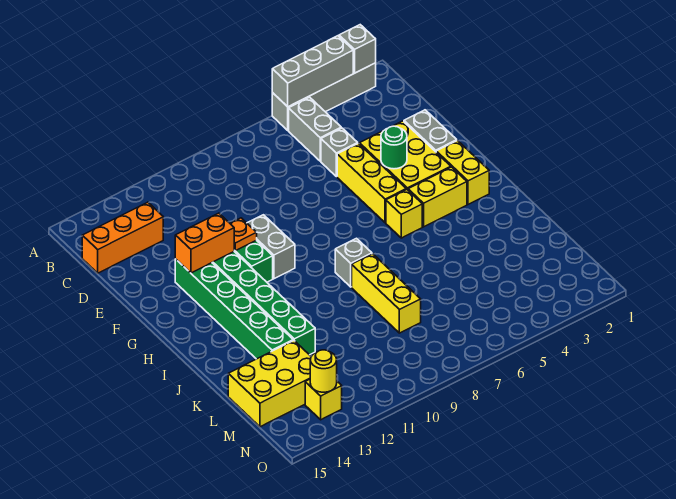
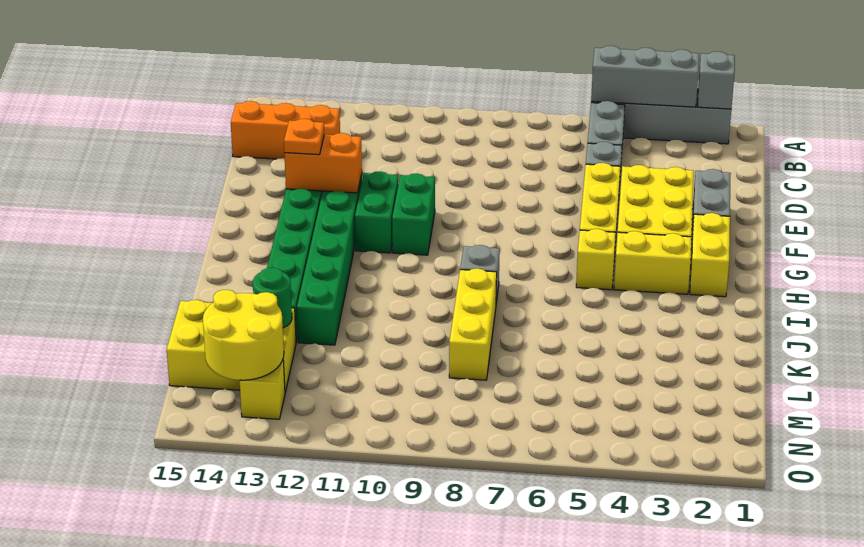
green round brick F4 level 2 -> green round brick L13 level 2
grey brick F10:G10 level 1 -> green brick F10:G10 level 1
orange plate F11 level 2 -> orange plate F13 level 3
yellow round brick N13 level 2 -> yellow round brick M13:N14 level 2

